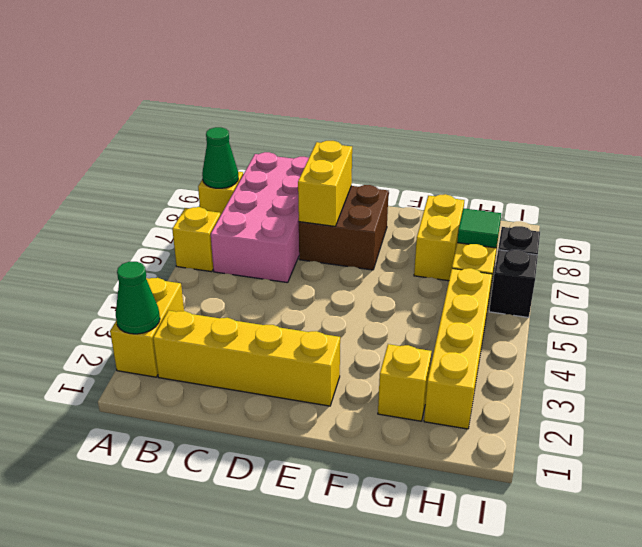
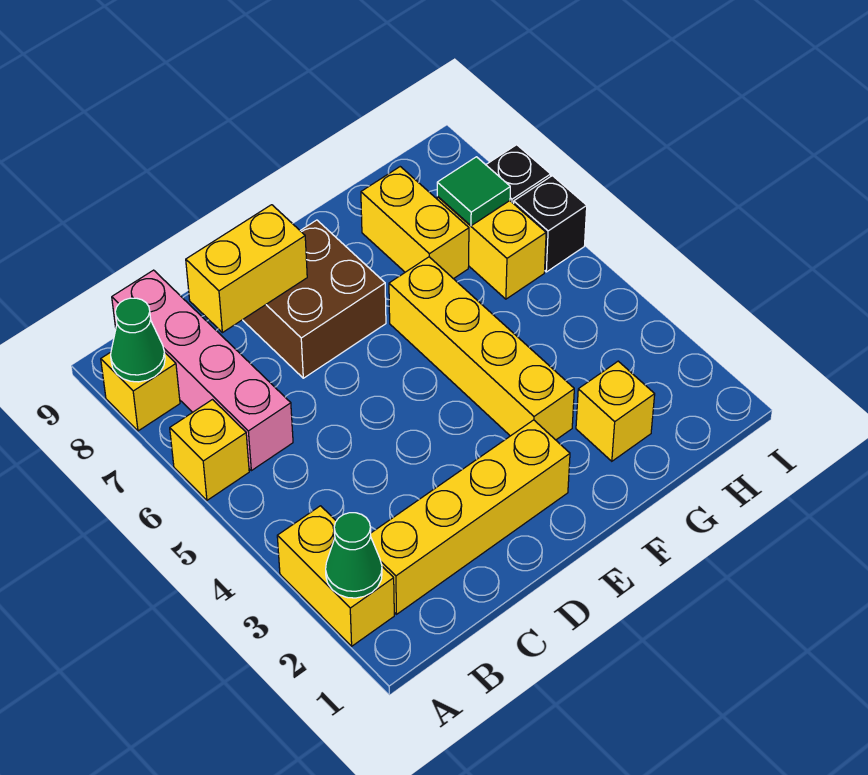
pink brick B6:C9 level 1 -> pink brick B6:B9 level 1
yellow brick D7:D8 level 2 -> yellow brick C8:D8 level 2
yellow brick H2:H5 level 1 -> yellow brick F3:F6 level 1

